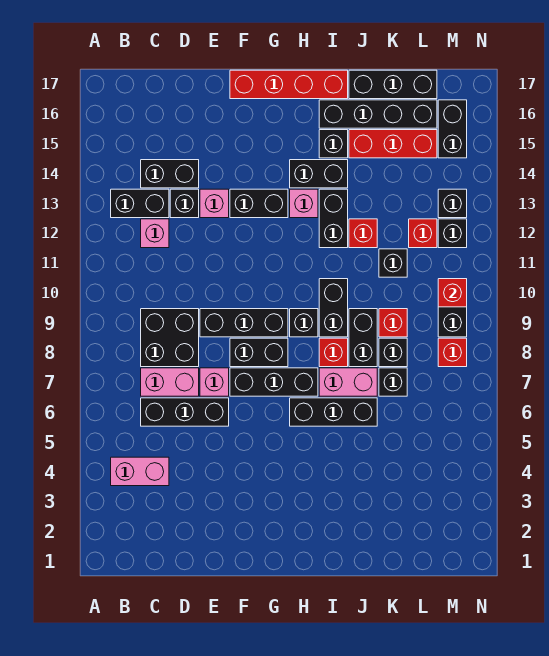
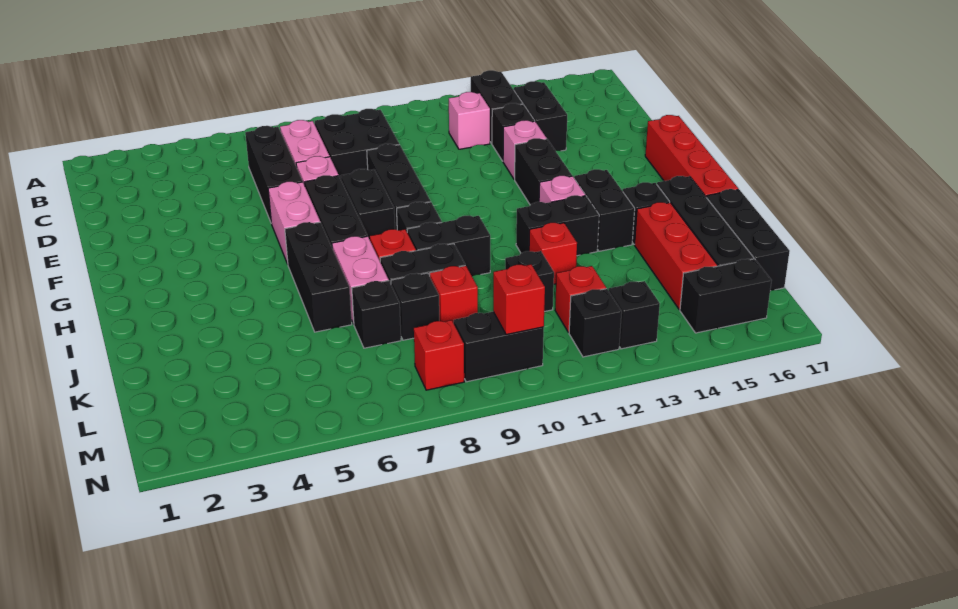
pink brick B4:C4 level 1 -> pink brick F6:G6 level 1

